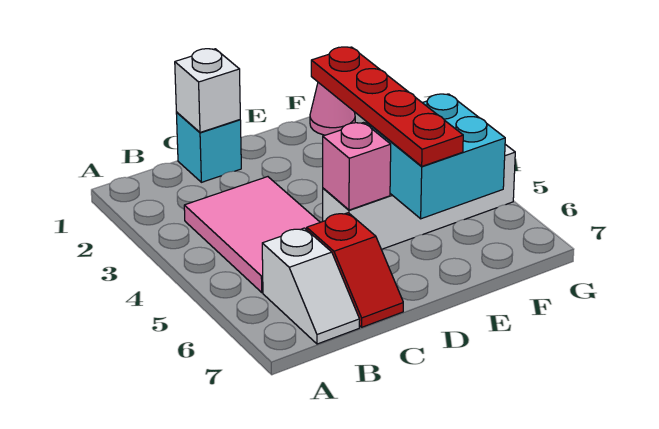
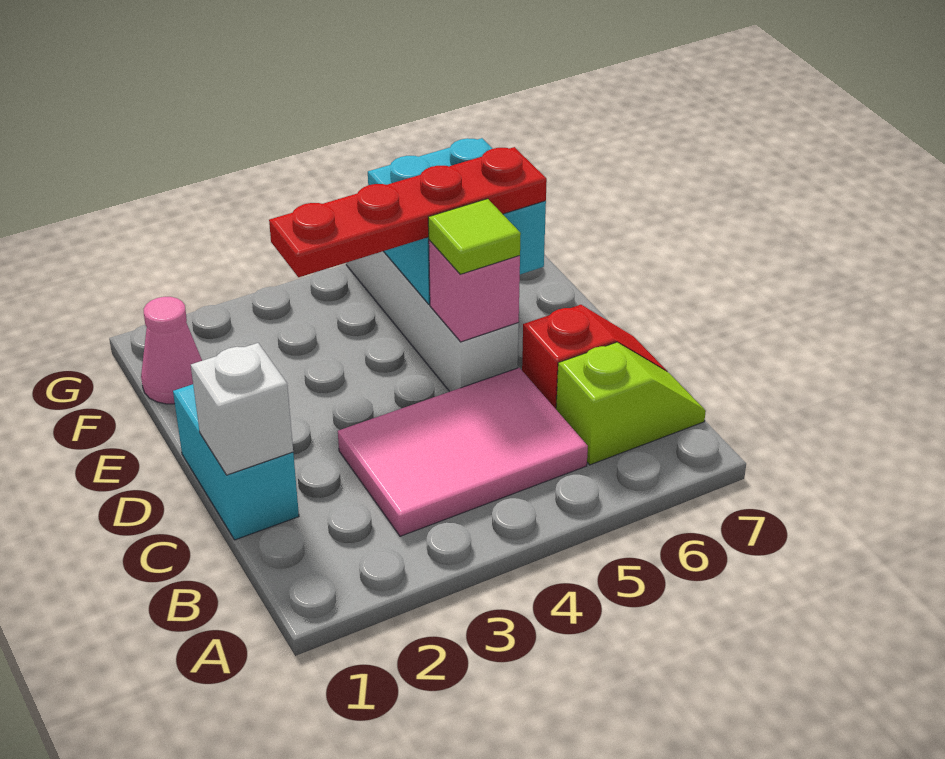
white slope B6:B7 level 1 top 6 -> lime slope B6:B7 level 1 top 6
cyan brick C1 level 1 -> cyan brick C1:D1 level 1
none -> lime tile D5 level 3

